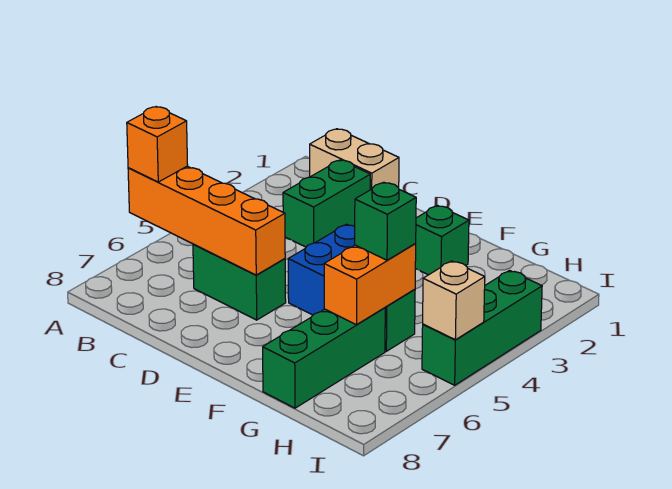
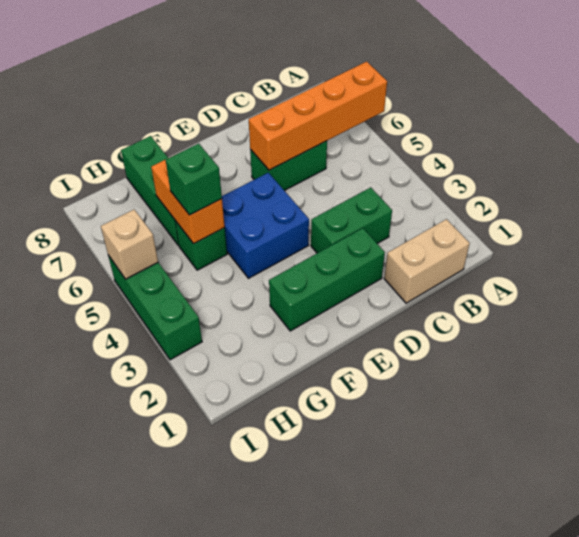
orange brick A6 level 3 -> none
green brick C2:C3 level 1 -> green brick C3:D3 level 1
green brick F2 level 1 -> green brick D2:F2 level 1

